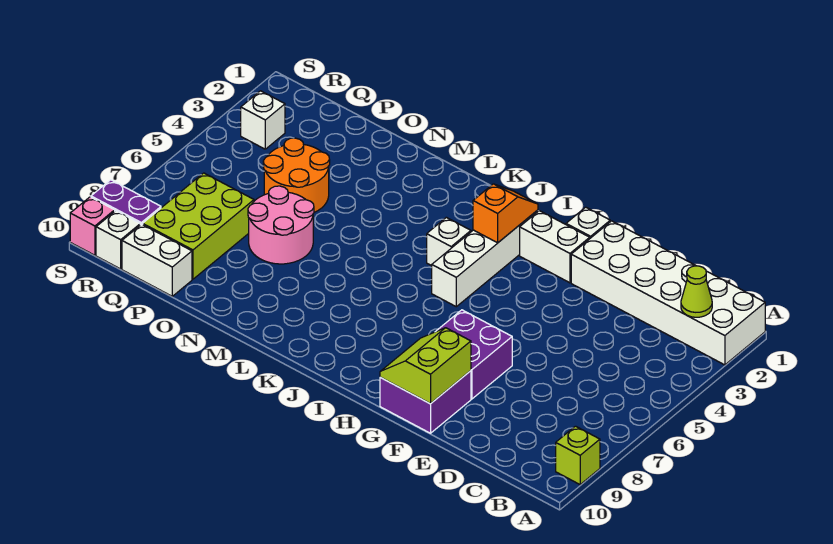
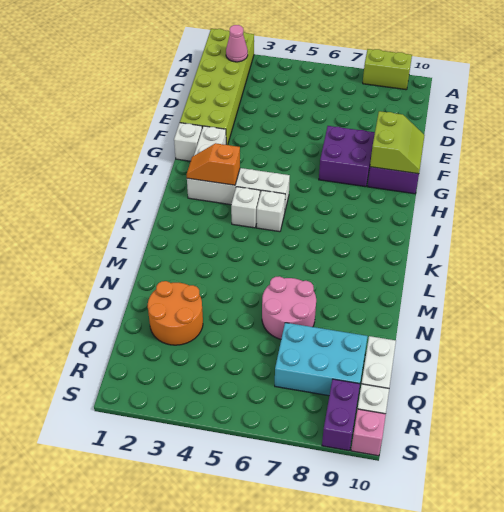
white brick A1:F2 level 1 -> lime brick A1:F2 level 1
lime brick A9 level 1 -> lime brick A8:A9 level 1
lime cone B2 level 2 -> pink cone B2 level 2
lime slope F9:G10 level 2 top F -> lime slope F9:G10 level 2 top 9
orange round brick O4:P5 level 1 -> orange round brick O2:P3 level 1
lime brick P7:Q9 level 1 -> cyan brick P7:Q9 level 1
white brick R3 level 1 -> white brick J5 level 1

